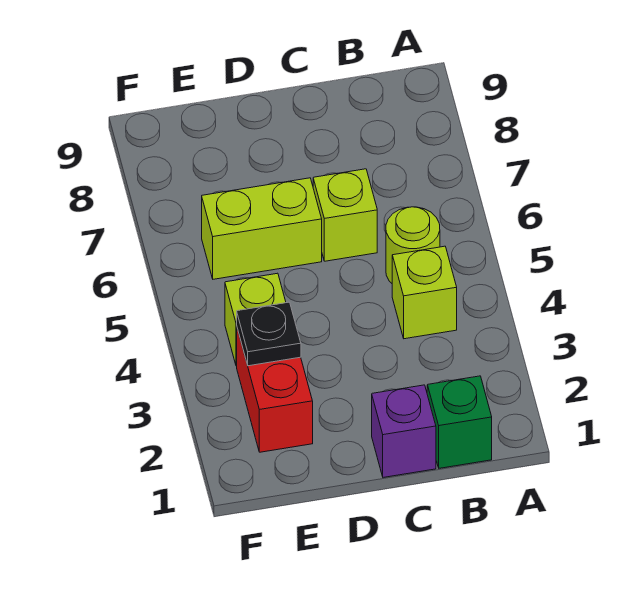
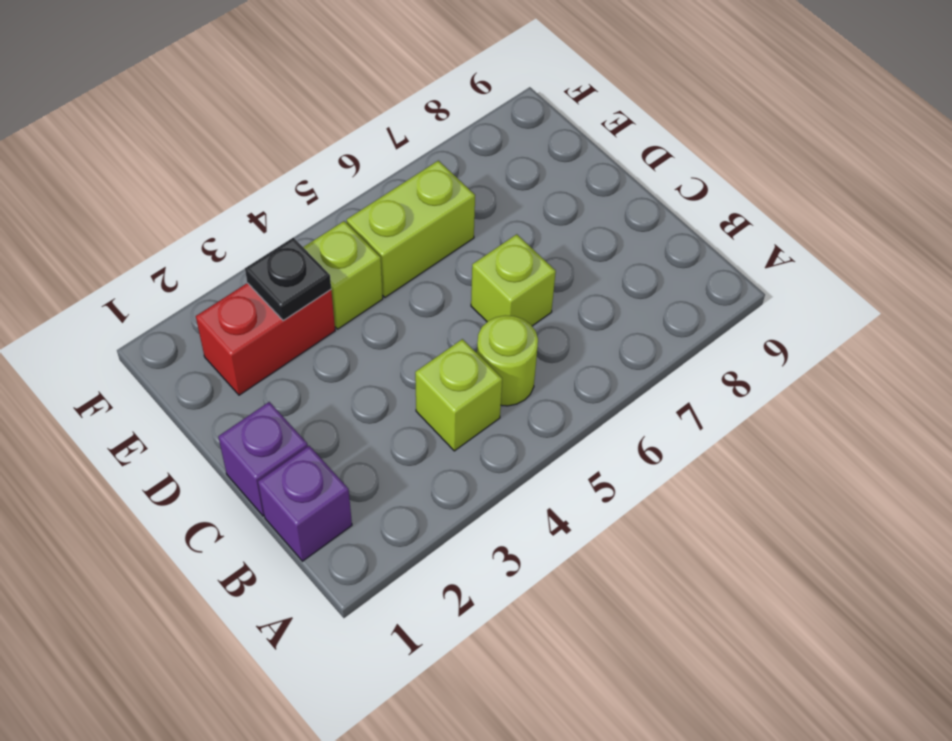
green brick B1 level 1 -> purple brick B1 level 1
lime brick D6:E6 level 1 -> lime brick E5:E6 level 1

